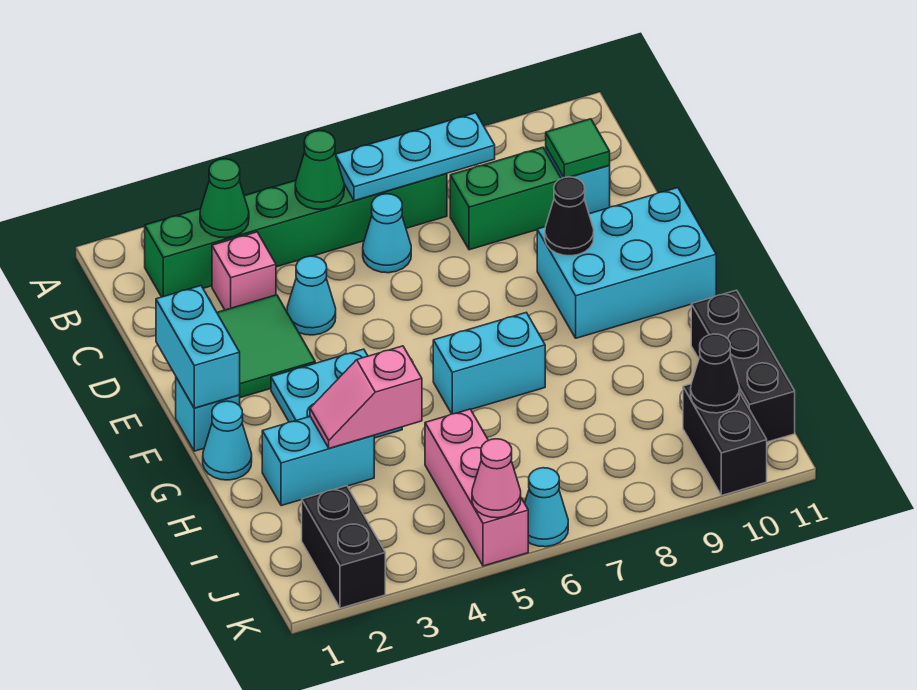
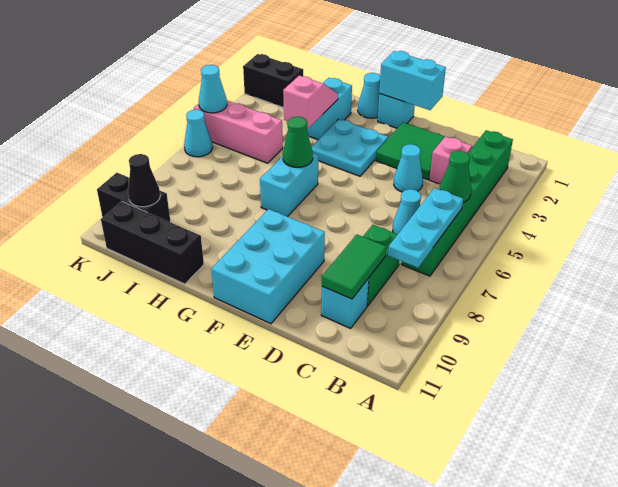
green cone B3 level 2 -> green cone G6 level 2
green tile C10 level 2 -> green tile C9:C10 level 2
black cone E9 level 2 -> none
pink cone K5 level 2 -> cyan cone K5 level 2

